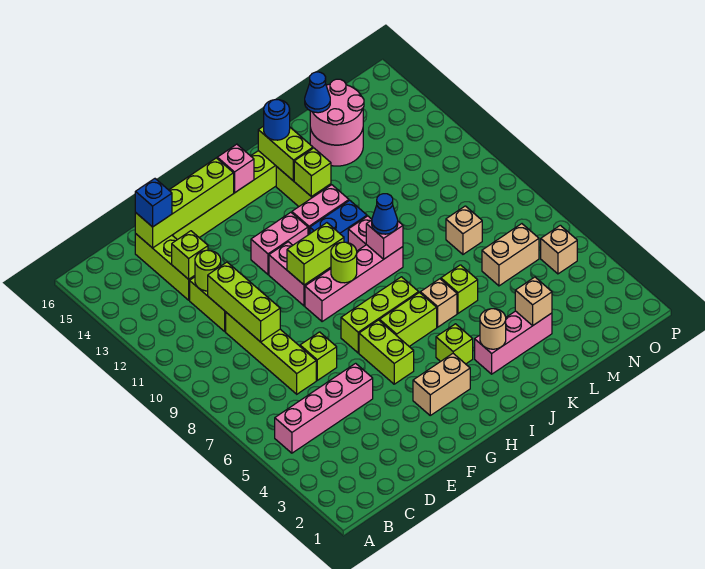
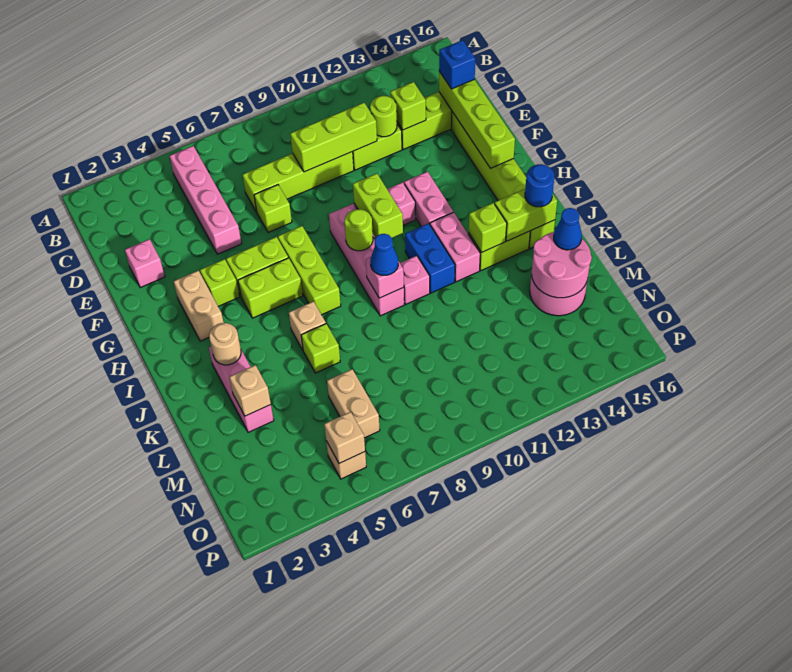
lime brick H6:I6 level 1 -> lime brick H5:H6 level 1
pink brick H15 level 2 -> pink brick E2 level 1
lime brick I4 level 1 -> lime brick G4 level 1
tan brick M8 level 1 -> tan brick O5 level 2

